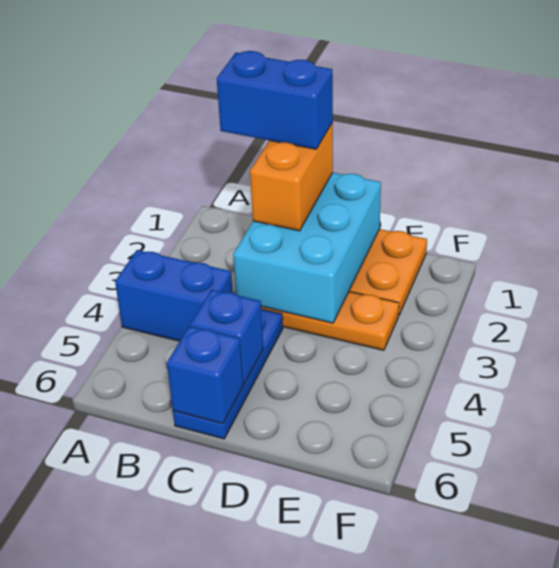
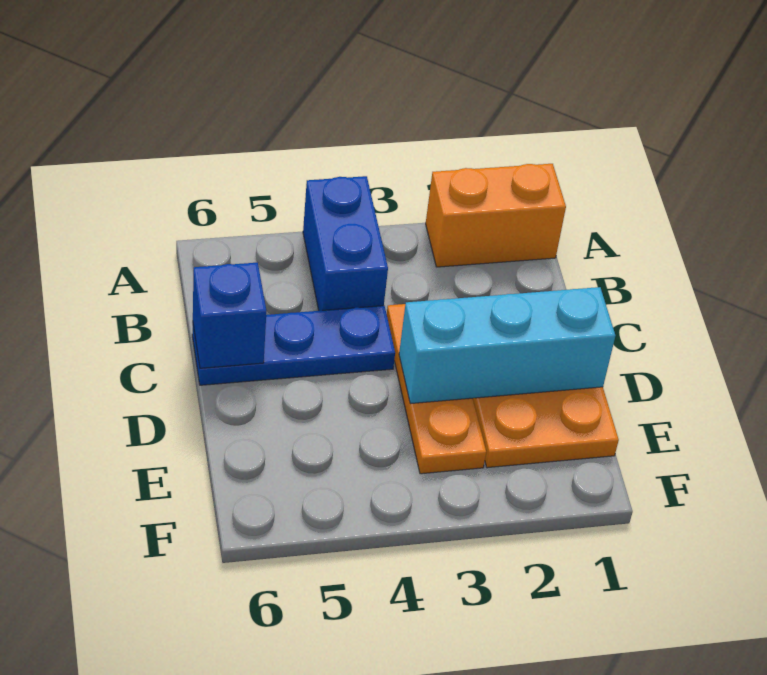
blue brick B1:C1 level 4 -> none
cyan brick C1:D3 level 2 -> cyan brick D1:D3 level 2
orange brick C1:C2 level 3 -> orange brick A1:A2 level 1
blue brick C5 level 2 -> none

